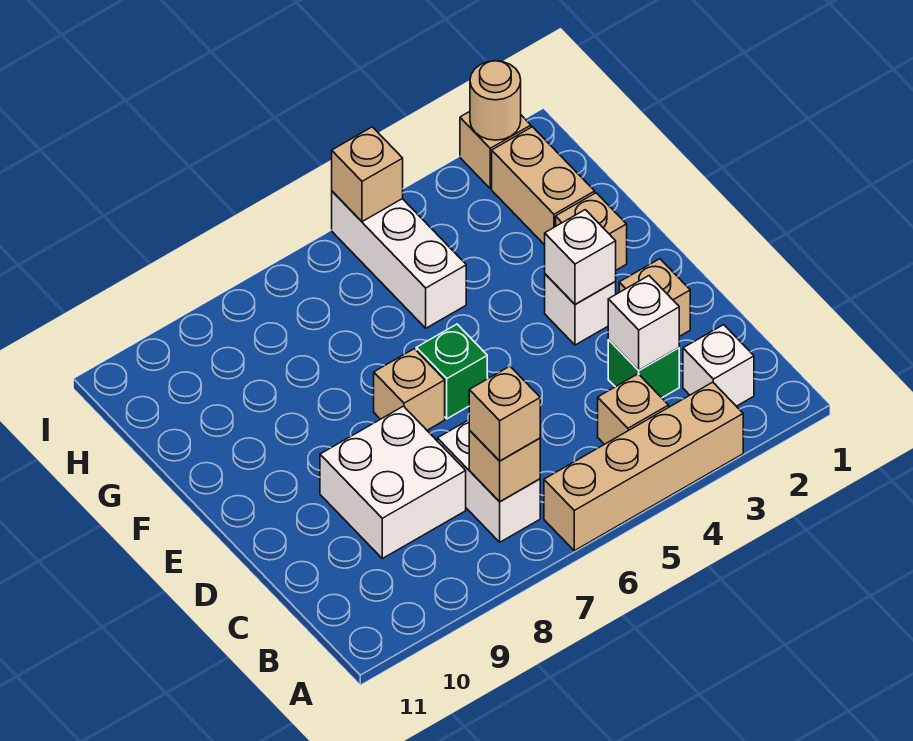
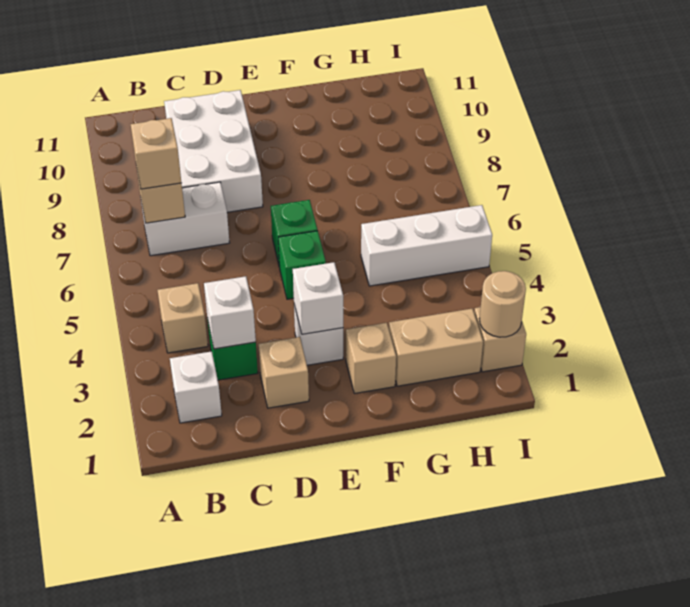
tan brick A3:A6 level 1 -> none
white brick C8:D9 level 1 -> white brick C8:D10 level 1
none -> green brick E5 level 1
tan brick E7 level 1 -> none
tan brick I5 level 2 -> none

